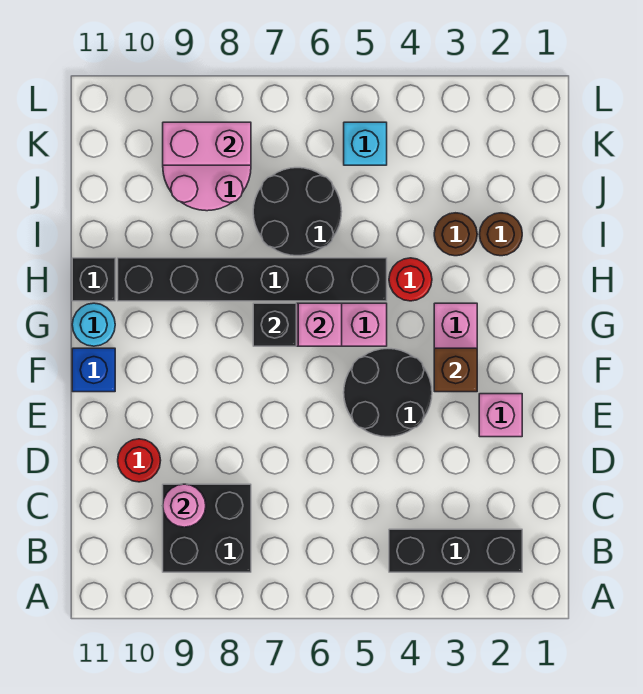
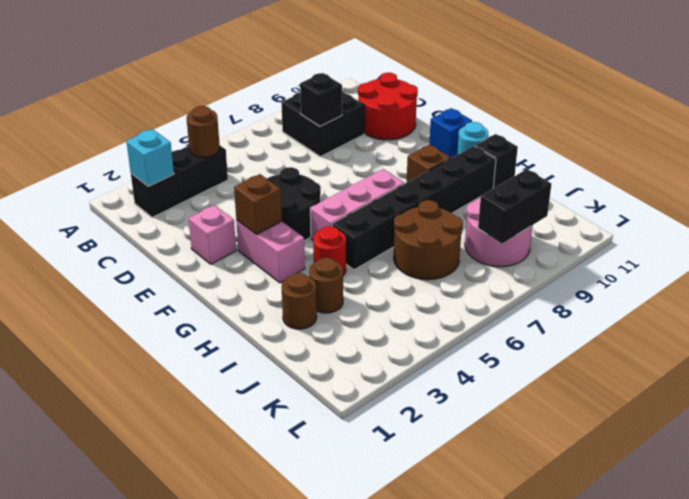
none -> brown round brick B4 level 2
pink round brick C9 level 2 -> none
red round brick D10 level 1 -> red round brick C10:D11 level 1
pink brick G6 level 2 -> none
black brick G7 level 2 -> black brick C8 level 2
none -> brown brick G9 level 1
black round brick I6:J7 level 1 -> brown round brick I6:J7 level 1
cyan brick K5 level 1 -> cyan brick B2 level 2
pink brick K8:K9 level 2 -> black brick K8:K9 level 2

